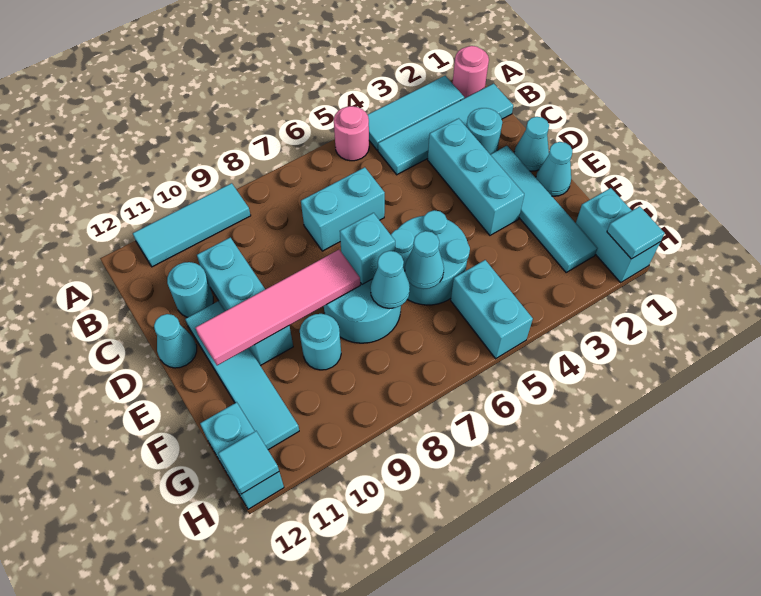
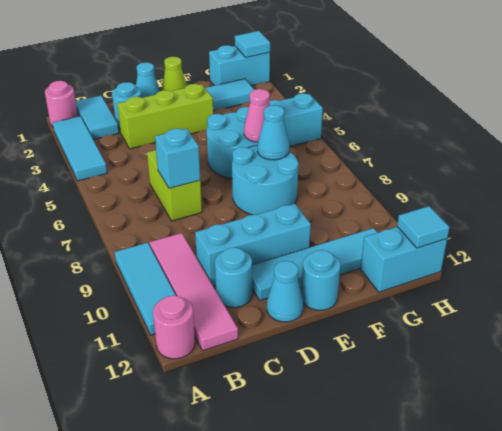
pink round brick A5 level 1 -> pink round brick A12 level 1
cyan tile B1:B4 level 1 -> cyan tile B1:B2 level 1
cyan brick C3:E3 level 1 -> lime brick C3:E3 level 1
cyan brick C6:C7 level 1 -> lime brick C6:C7 level 1
cyan cone E1 level 1 -> lime cone E1 level 1
cyan brick E7 level 2 -> cyan brick C7 level 2
pink tile E8:E11 level 2 -> pink tile B9:B12 level 1
cyan cone F6 level 2 -> pink cone F6 level 2
cyan round brick F9 level 1 -> cyan round brick E12 level 1

